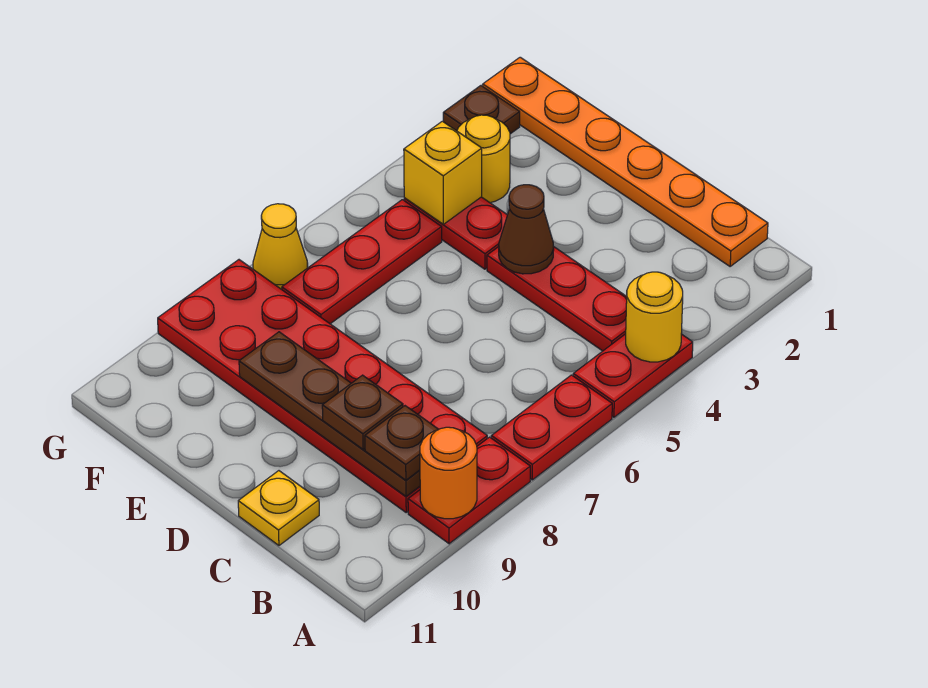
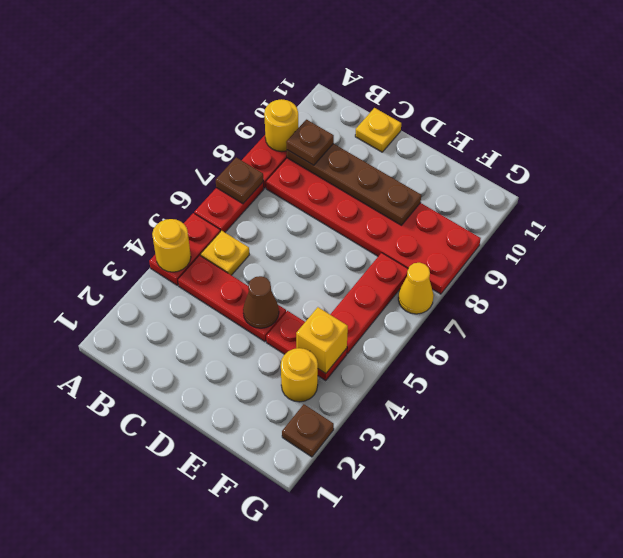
orange round brick A9 level 2 -> yellow round brick A9 level 2
orange plate B1:G1 level 1 -> none
none -> yellow plate B5 level 1
brown plate C9 level 3 -> brown plate A7 level 2

